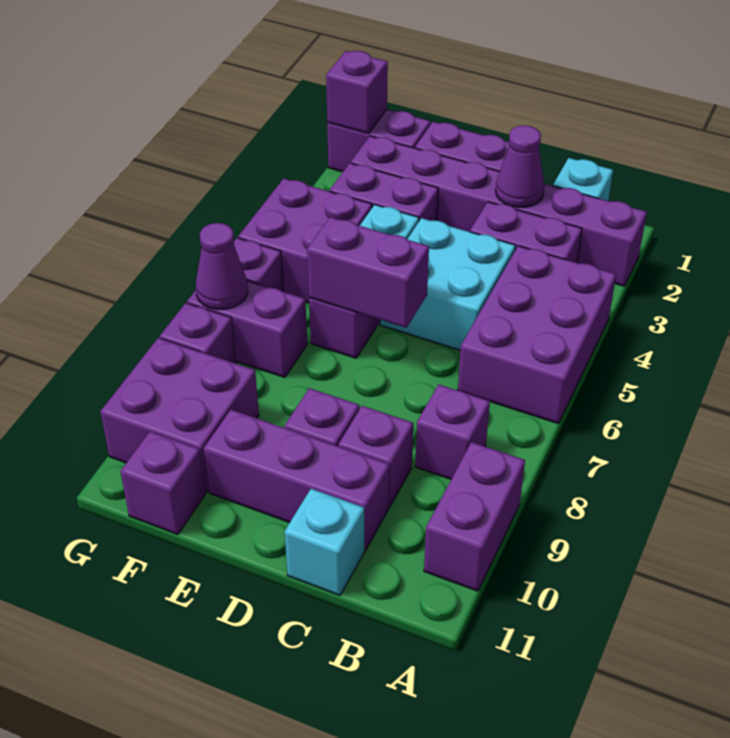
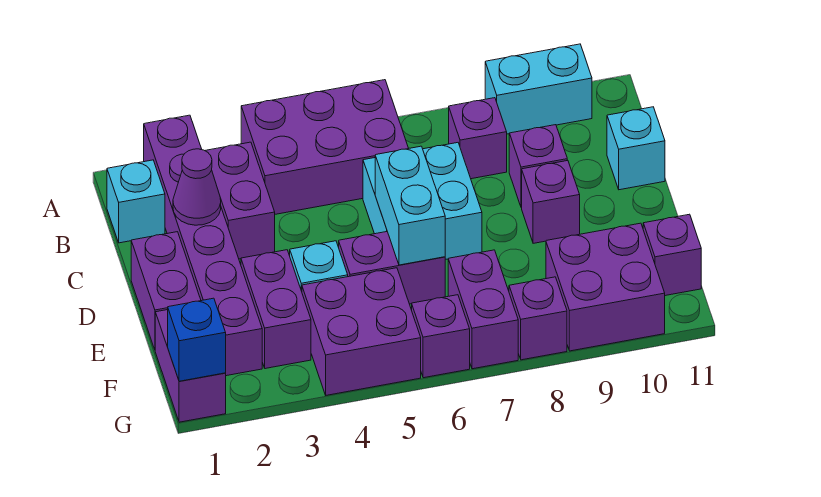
purple brick A9:A10 level 1 -> cyan brick A9:A10 level 1
cyan brick C4:D5 level 1 -> cyan brick C6:D7 level 1
purple brick C10:E10 level 1 -> none
purple brick D6:E6 level 2 -> cyan brick D6:E6 level 2
purple brick G1 level 2 -> blue brick G1 level 2
purple cone G7 level 2 -> none

